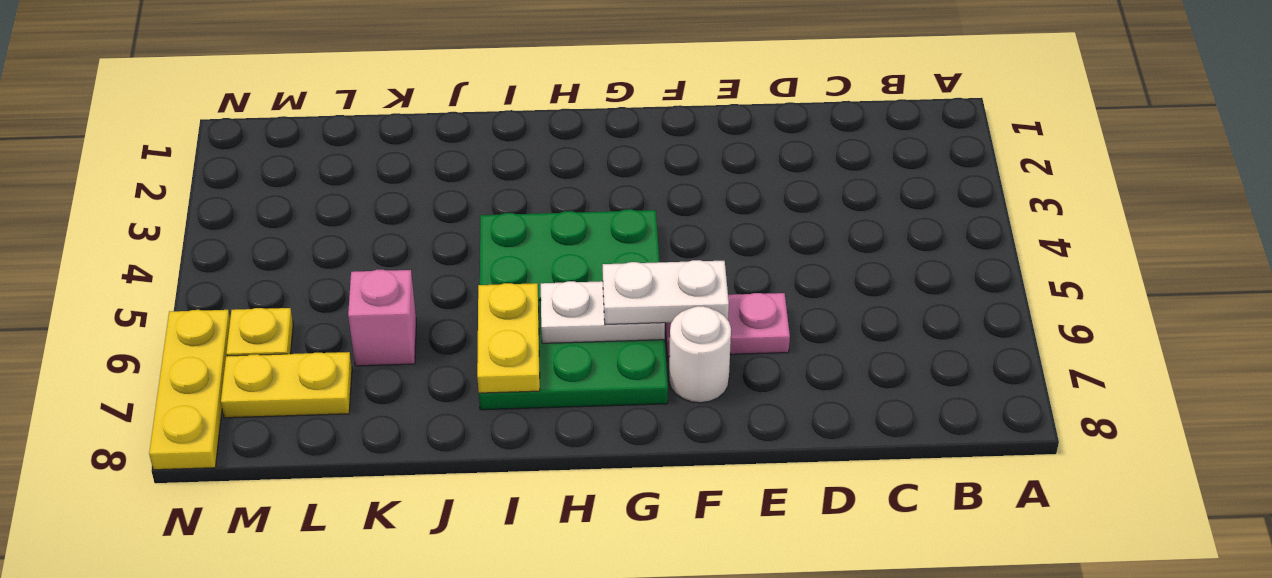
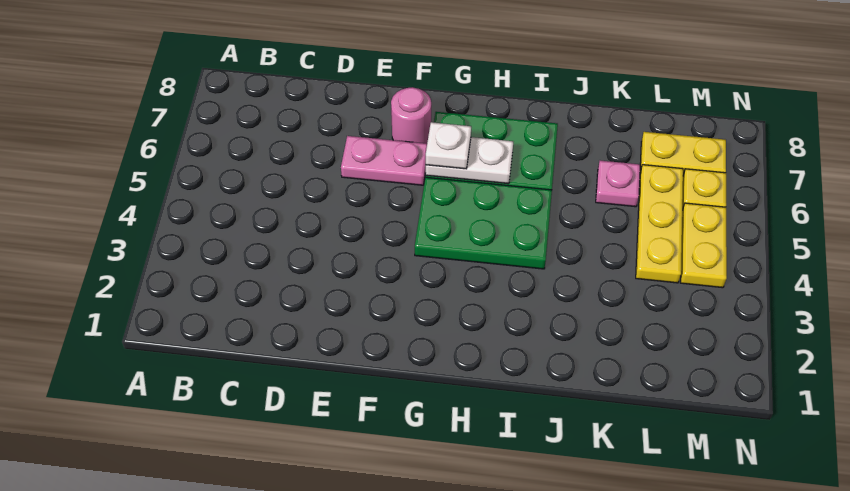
white plate F6:G6 level 3 -> white plate G6 level 3
white round brick F7 level 1 -> pink round brick F7 level 1
yellow plate I6:I7 level 2 -> yellow plate M4:M5 level 1
pink brick K6 level 1 -> pink plate K6 level 1
yellow plate N6:N8 level 1 -> yellow plate L4:L6 level 1

